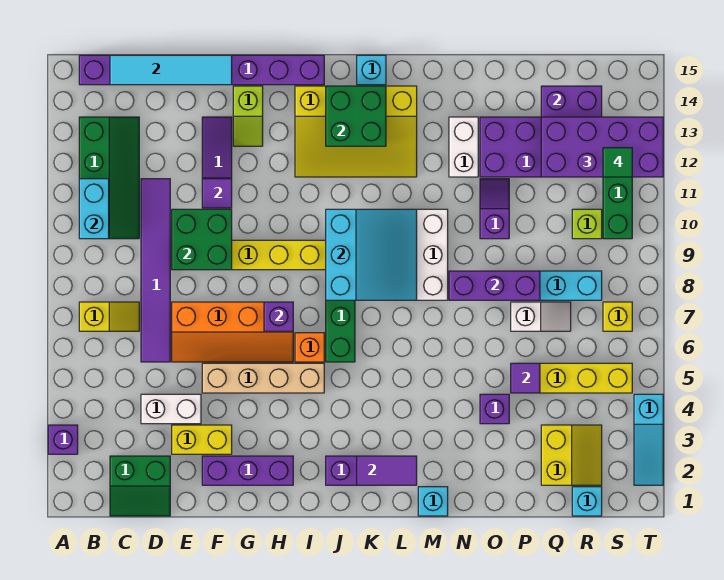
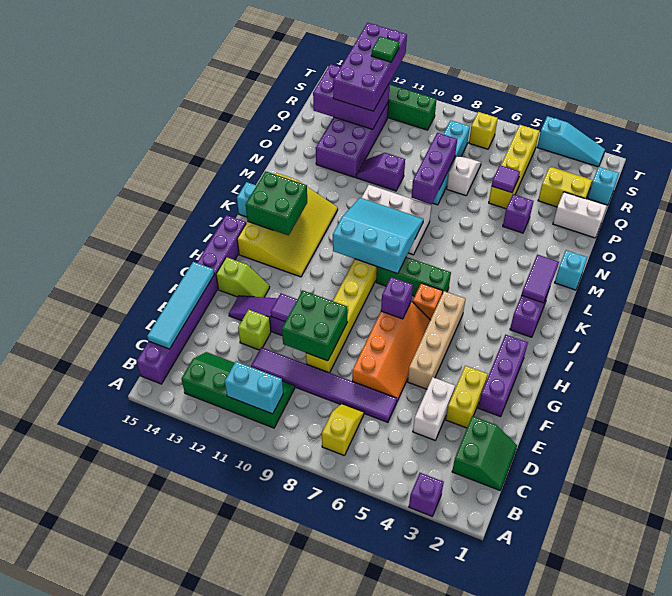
white brick N12:N13 level 1 -> white brick P1:P2 level 1
lime brick R10 level 1 -> lime brick E12 level 1

